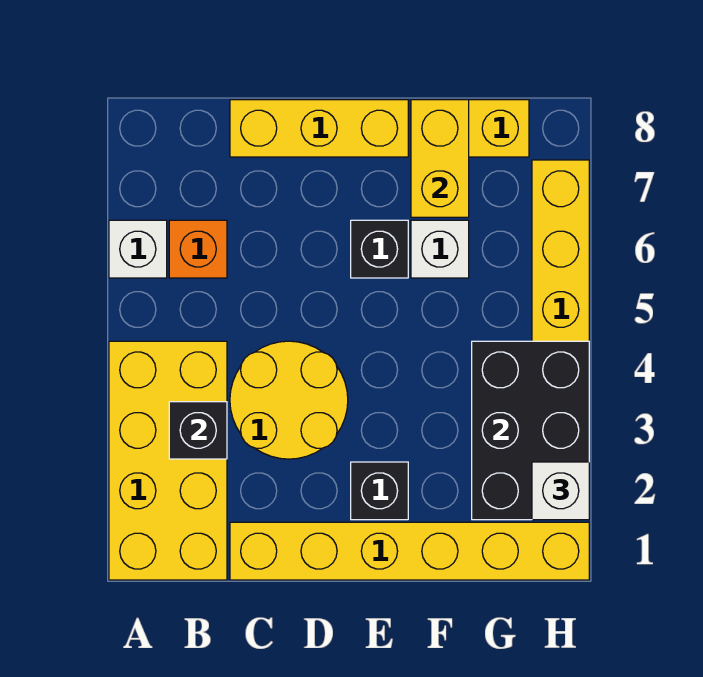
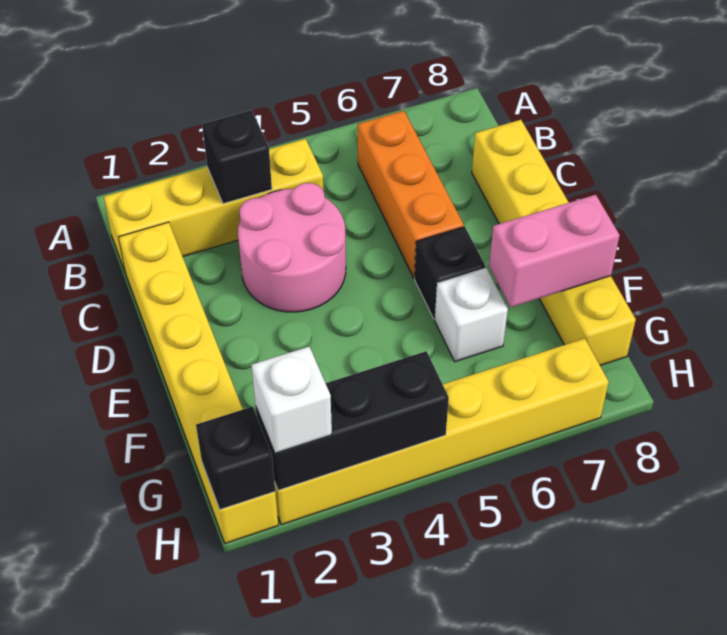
yellow brick A1:B4 level 1 -> yellow brick B1:B4 level 1
white brick A6 level 1 -> none
orange brick B6 level 1 -> orange brick B6:D6 level 1
yellow round brick C3:D4 level 1 -> pink round brick C3:D4 level 1
black brick E2 level 1 -> black brick H1 level 2
yellow brick F7:F8 level 2 -> pink brick F7:F8 level 2
black brick G2:H4 level 2 -> black brick H2:H4 level 2

